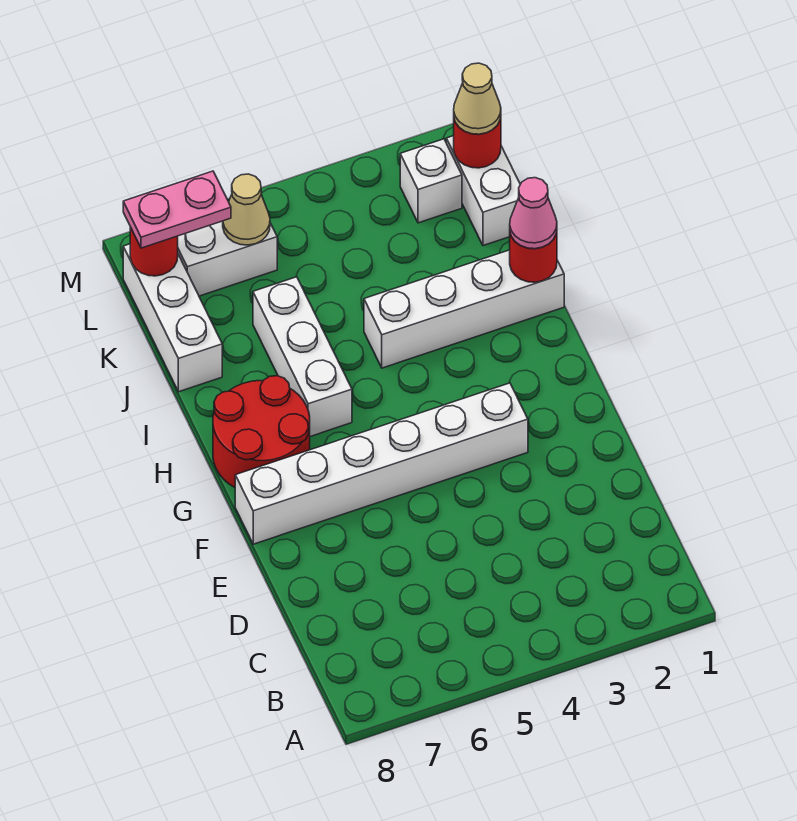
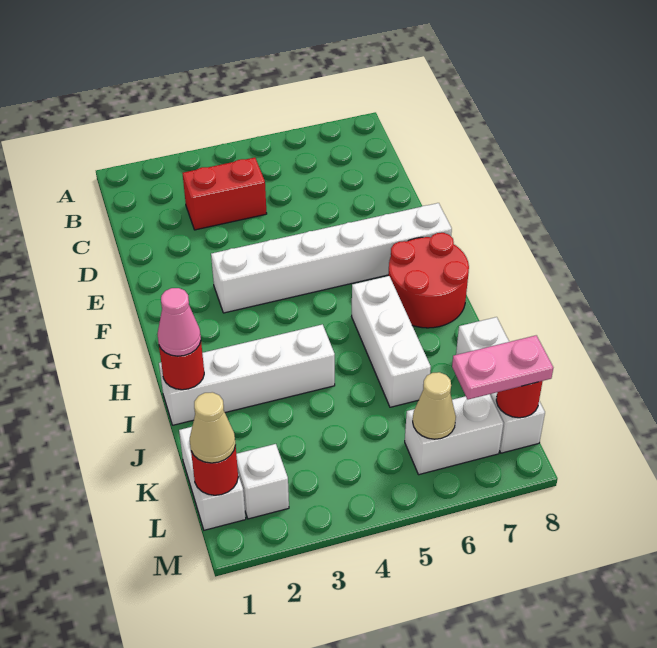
none -> red brick C3:C4 level 1

